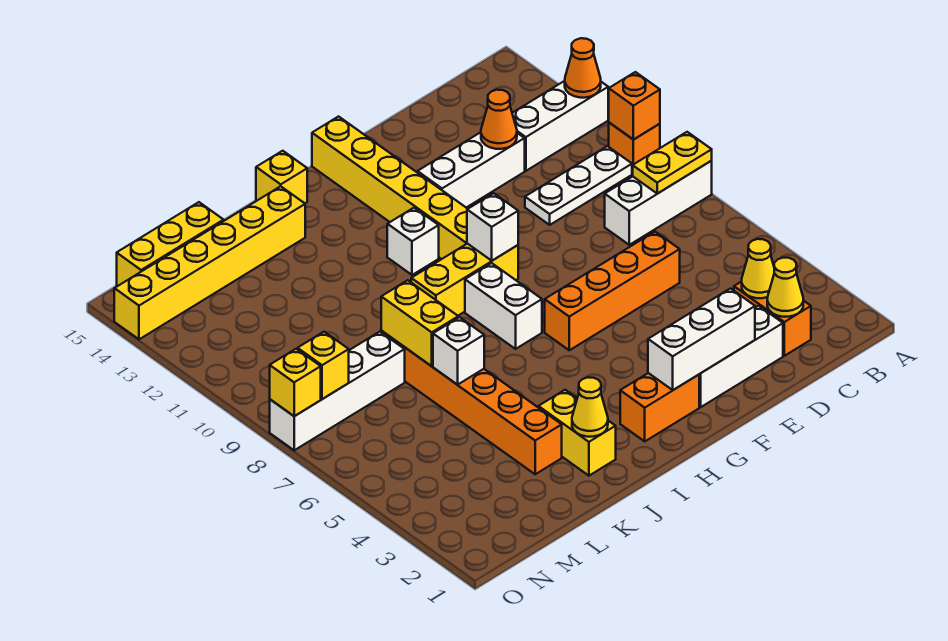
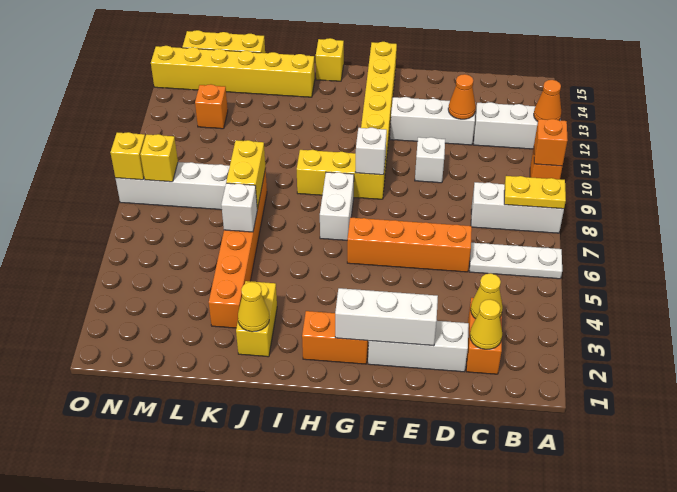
white plate B10:D10 level 1 -> white plate A6:C6 level 1
white brick H11 level 1 -> white brick E10 level 1
none -> orange brick M12 level 1

